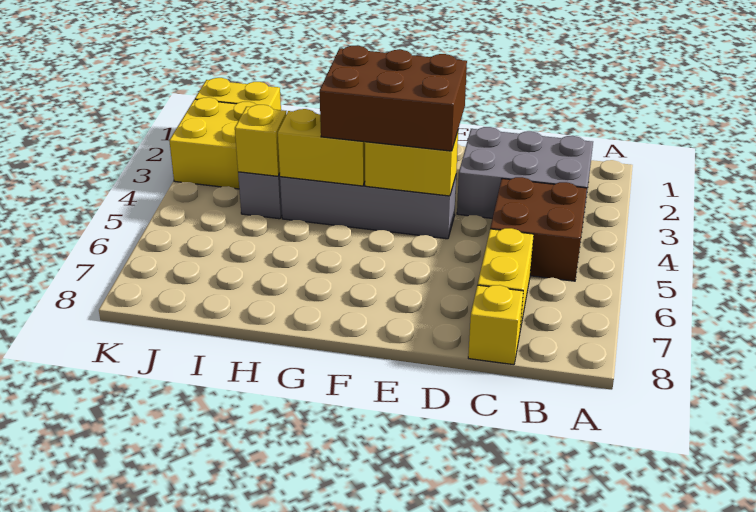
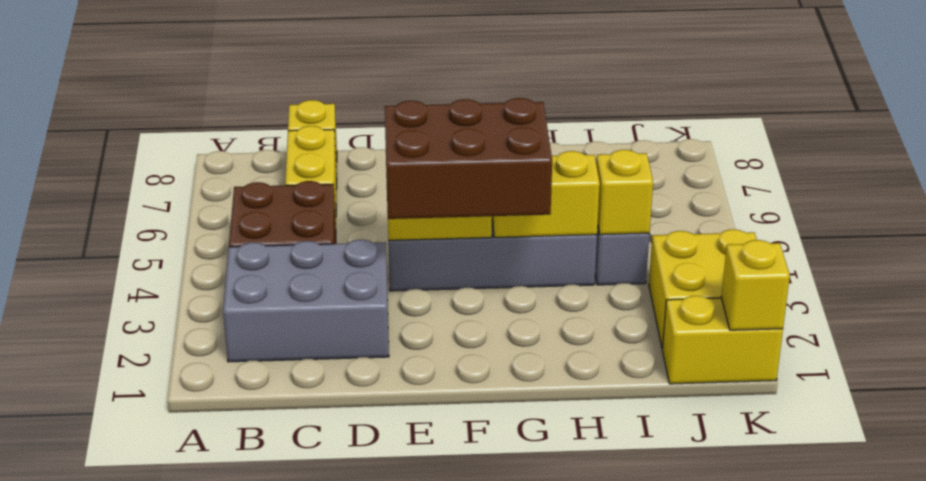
none -> yellow brick K1 level 2

